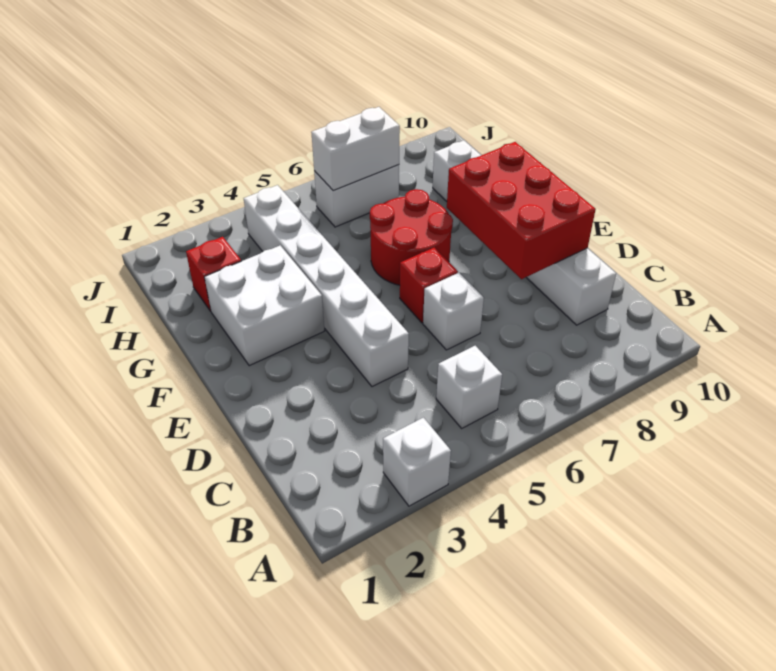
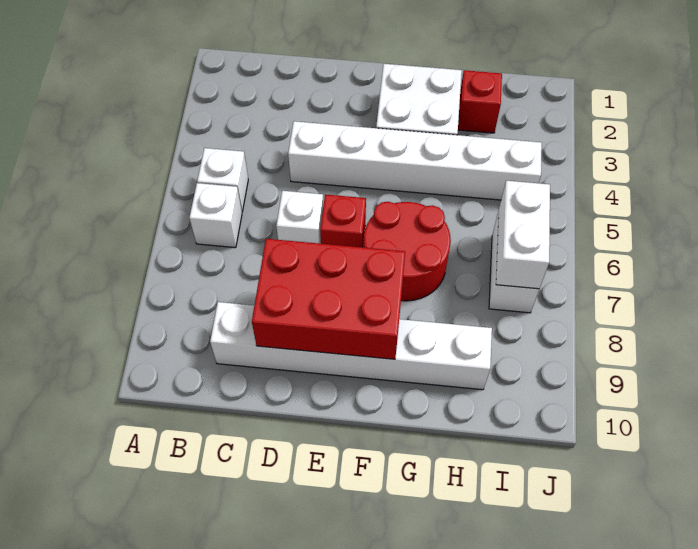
white brick A3 level 1 -> white brick B6 level 1

